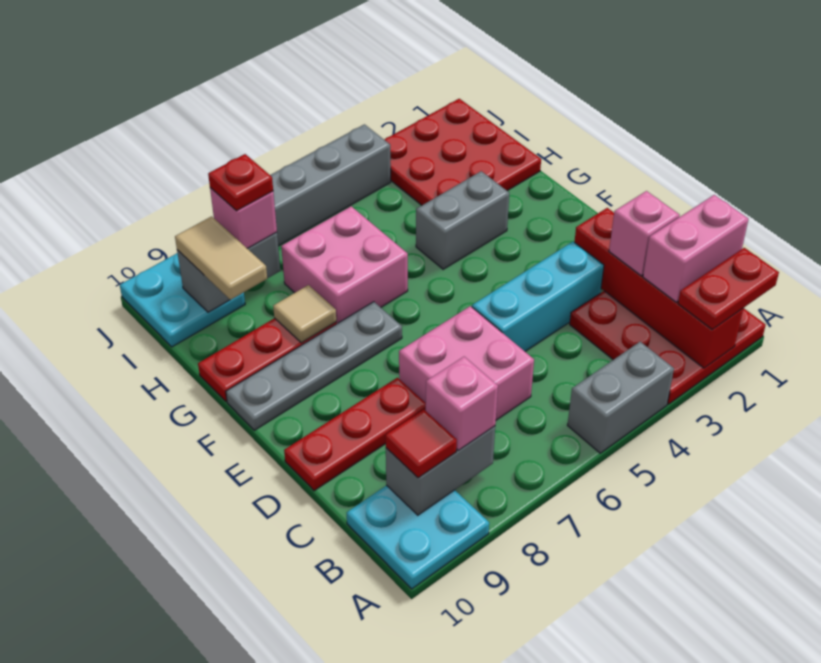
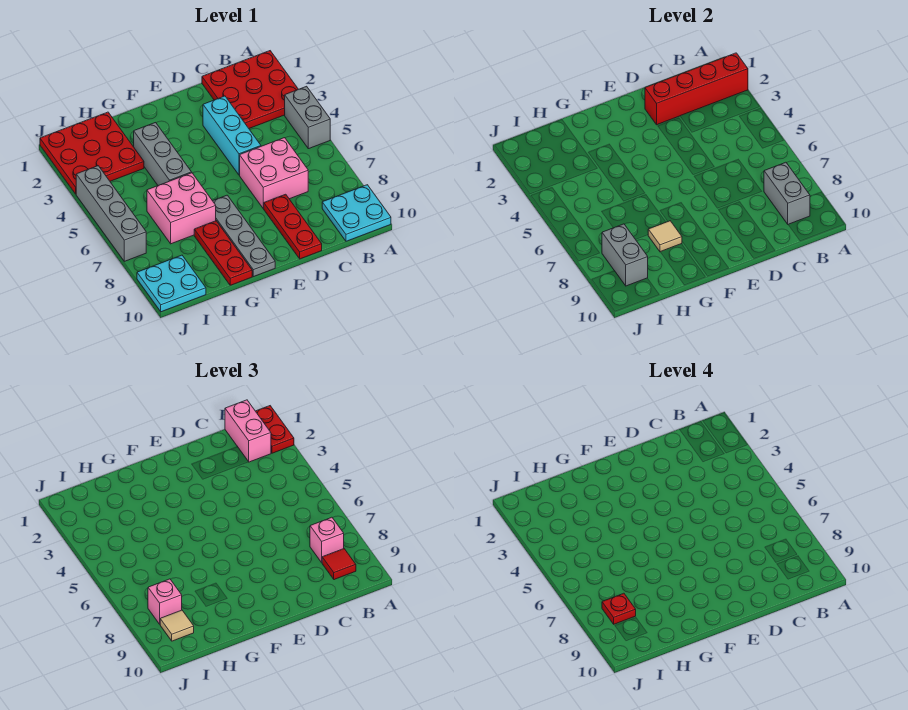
pink brick C2 level 3 -> none
grey brick G3:G4 level 1 -> grey brick G3:G5 level 1
tan tile H9:I9 level 3 -> tan tile I9 level 3

